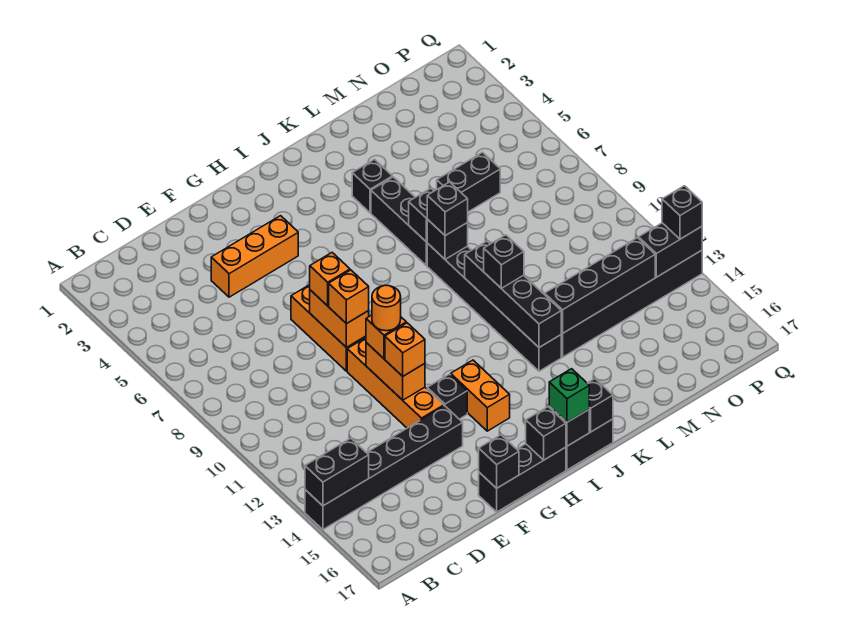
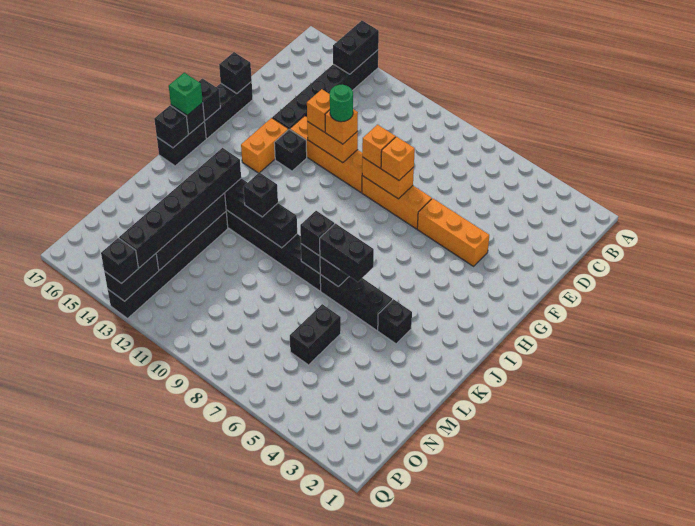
orange brick E4:G4 level 1 -> orange brick F4:F6 level 1
orange round brick F11 level 4 -> green round brick F11 level 4
orange brick H13:H14 level 1 -> orange brick G14:H14 level 1
none -> black brick K6:K7 level 3
none -> black brick K13:P13 level 3

